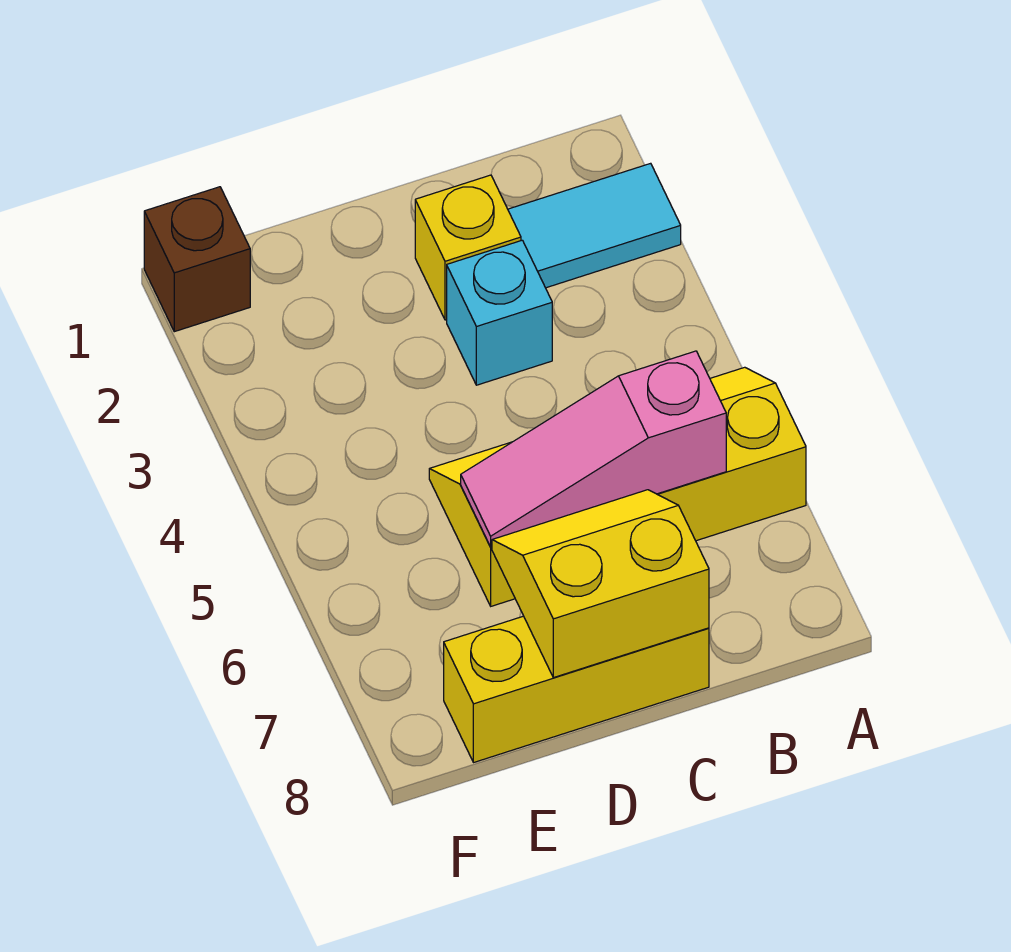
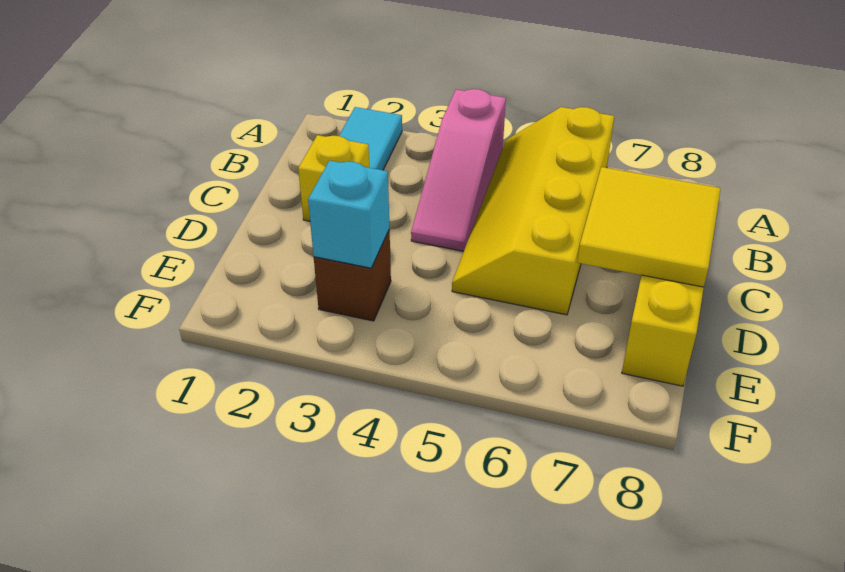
pink slope B6:D6 level 2 top B -> pink slope A4:C4 level 1 top A
cyan brick C3 level 1 -> cyan brick E3 level 2
yellow slope C7:D8 level 2 top 8 -> yellow tile C7:D8 level 2
brown brick F1 level 1 -> brown brick E3 level 1

